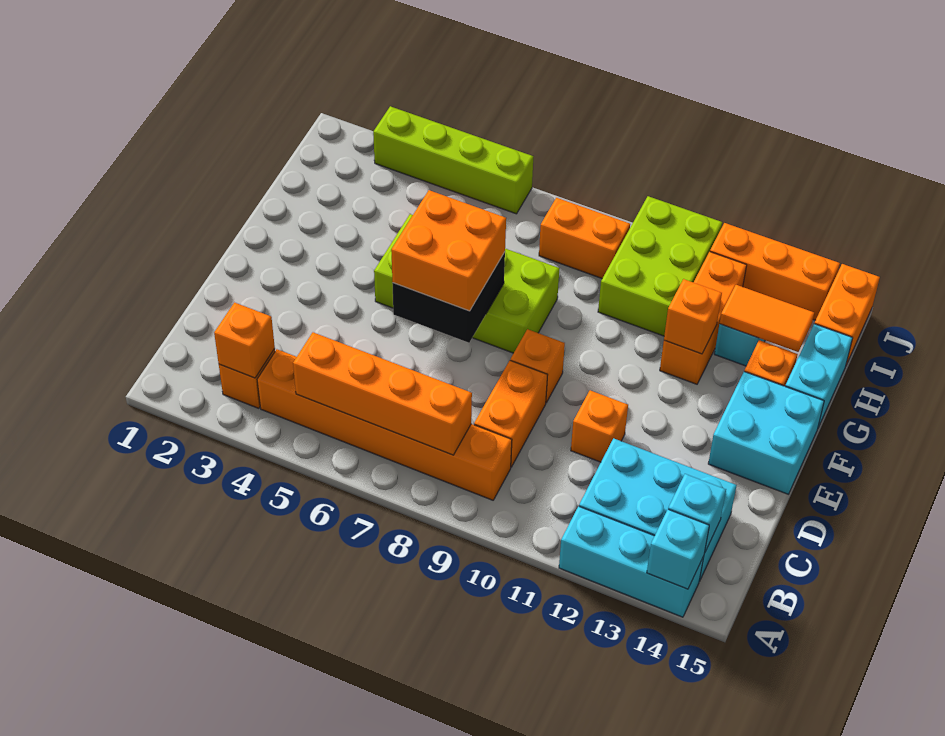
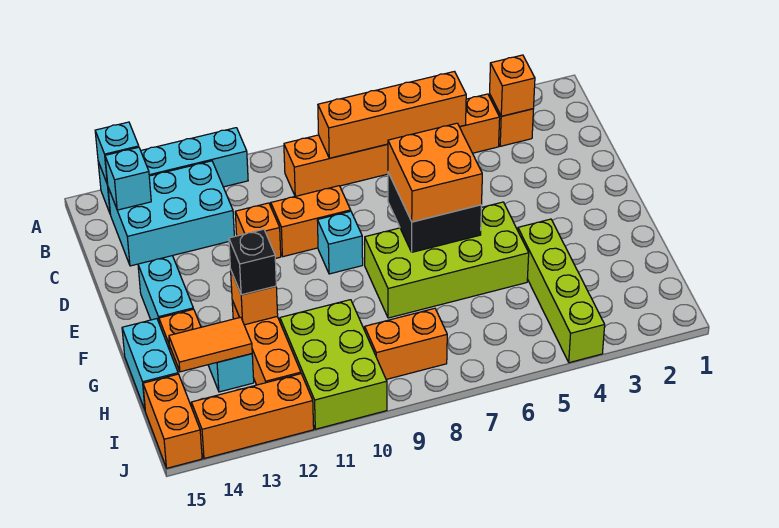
cyan brick A12:A14 level 1 -> cyan brick A11:A14 level 1
orange brick C9:D9 level 1 -> orange brick D9:D10 level 1
orange brick E9 level 1 -> cyan brick E9 level 1
cyan brick E14:F15 level 1 -> cyan brick E14:F14 level 1
none -> black brick G12 level 3
lime brick J3:J6 level 1 -> lime brick G4:J4 level 1

